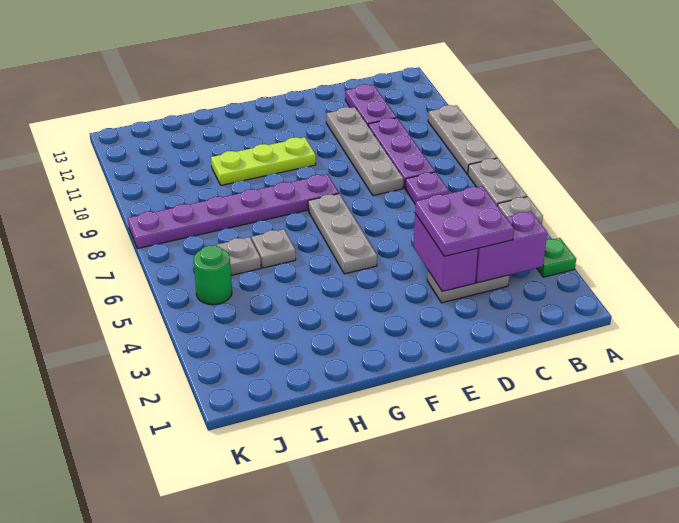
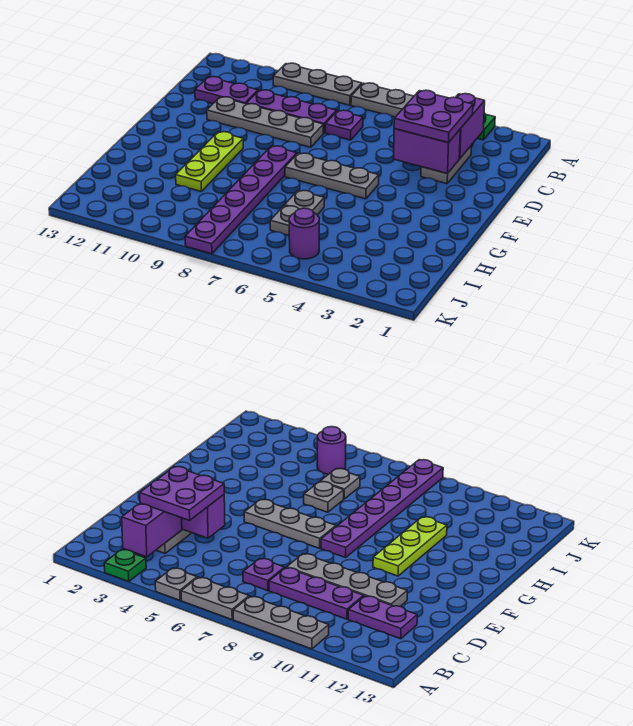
green round brick J5 level 1 -> purple round brick J5 level 1

